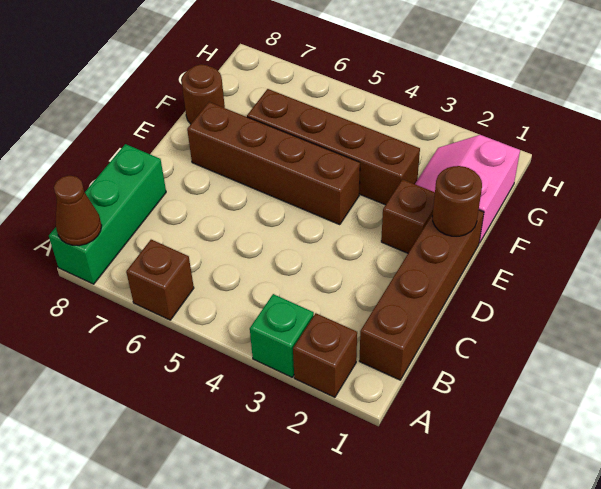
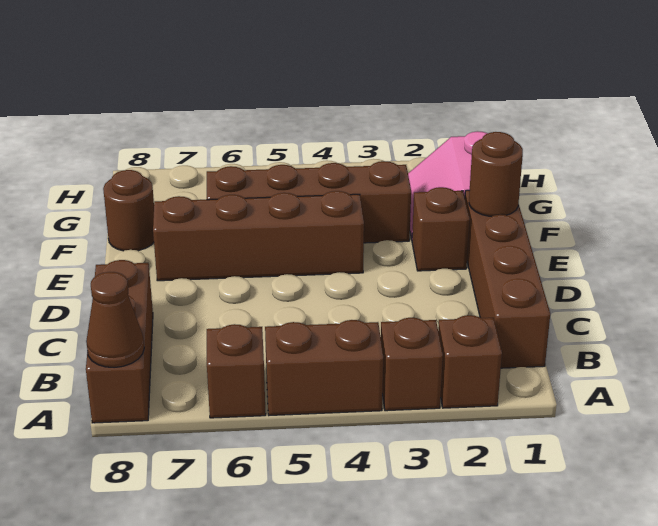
green brick A3 level 1 -> brown brick A3 level 1
none -> brown brick A4:A5 level 1
green brick A8:C8 level 1 -> brown brick A8:C8 level 1

